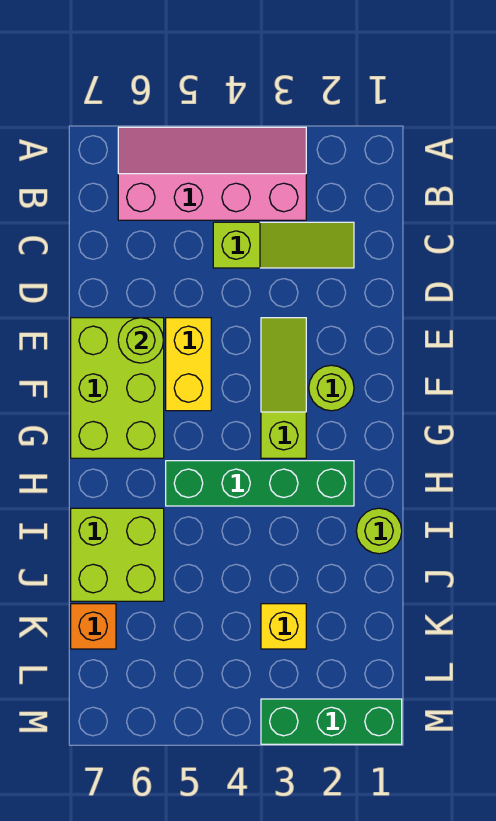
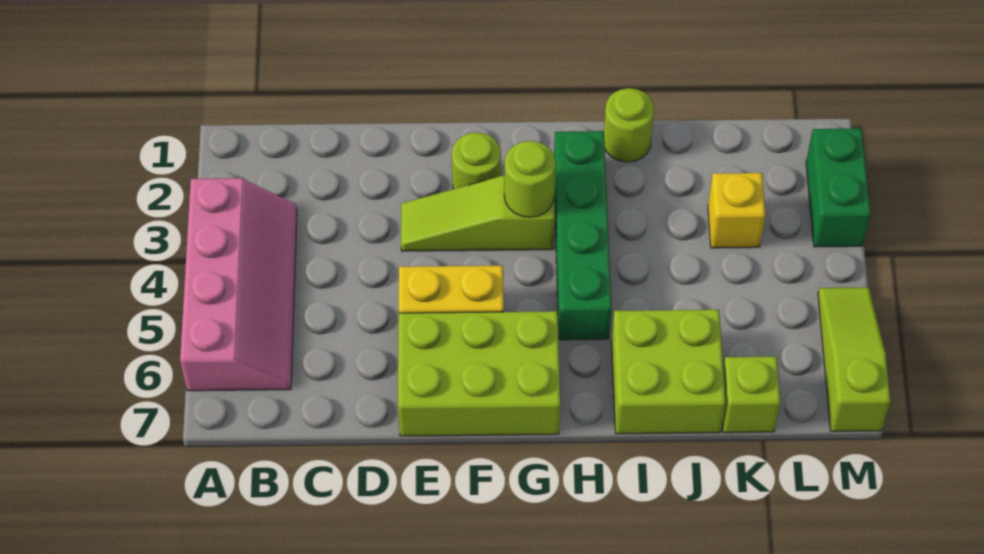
pink slope A3:B6 level 1 top B -> pink slope A3:B6 level 1 top A
lime slope C2:C4 level 1 top 4 -> lime slope M5:M7 level 1 top 7
lime round brick E6 level 2 -> lime round brick G3 level 2
orange brick K7 level 1 -> lime brick K7 level 1
green brick M1:M3 level 1 -> green brick M2:M3 level 1

